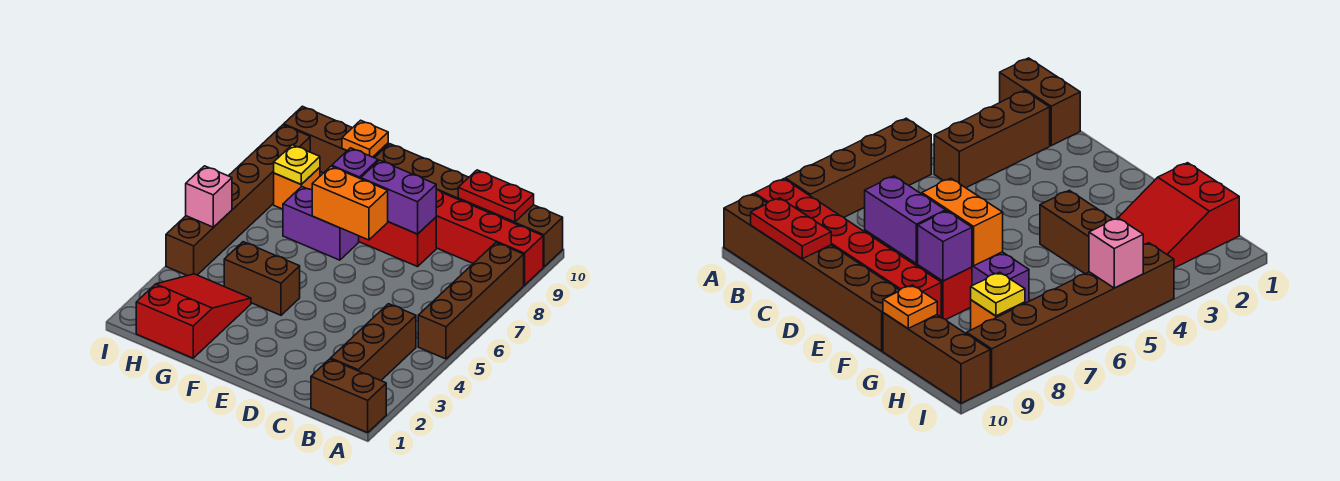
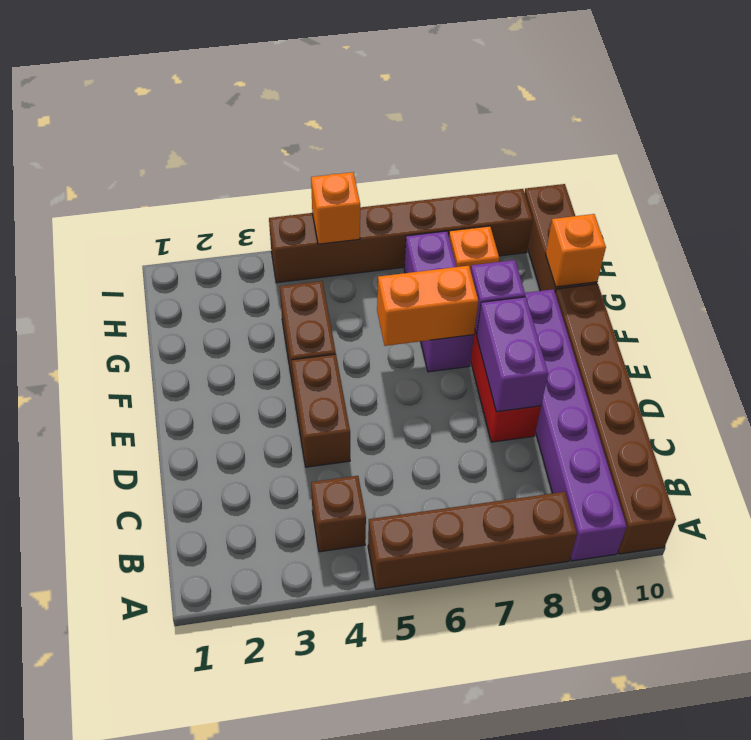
brown brick A1:B1 level 1 -> brown brick D4:E4 level 1
red brick A9:F9 level 1 -> purple brick A9:F9 level 1
brown brick B2:B4 level 1 -> brown brick B4 level 1
red plate B10:C10 level 2 -> none
orange brick E7:F7 level 2 -> orange brick F6:F7 level 2
purple brick F7:G7 level 1 -> purple brick F7:H7 level 1
red slope G1:H3 level 1 top 1 -> none
orange plate G10 level 2 -> orange brick G10 level 2
yellow plate H8 level 2 -> none
pink brick I5 level 2 -> orange brick I5 level 2

